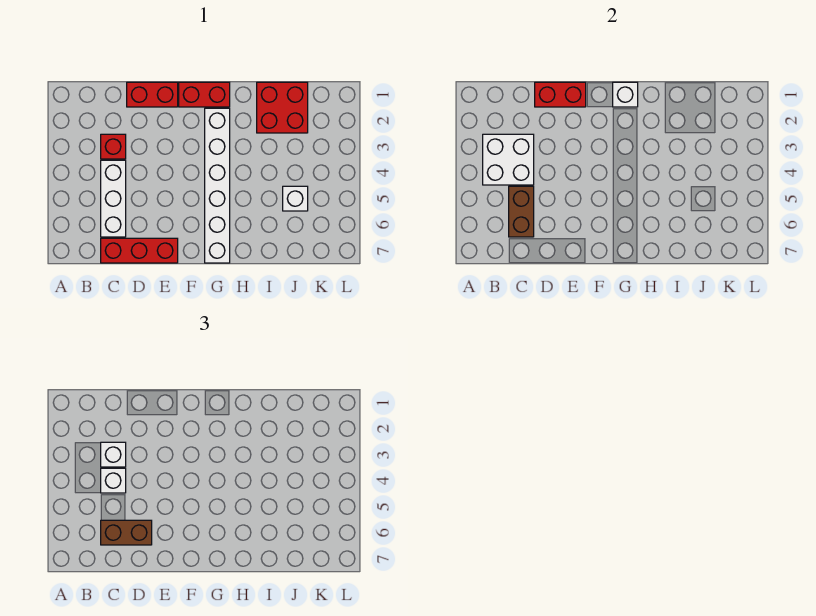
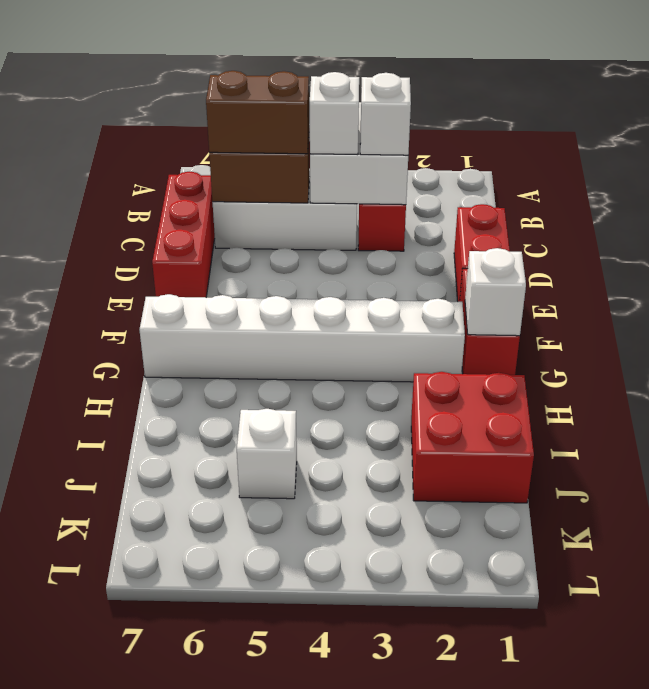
brown brick C6:D6 level 3 -> brown brick C5:C6 level 3
red brick D1:E1 level 2 -> none

